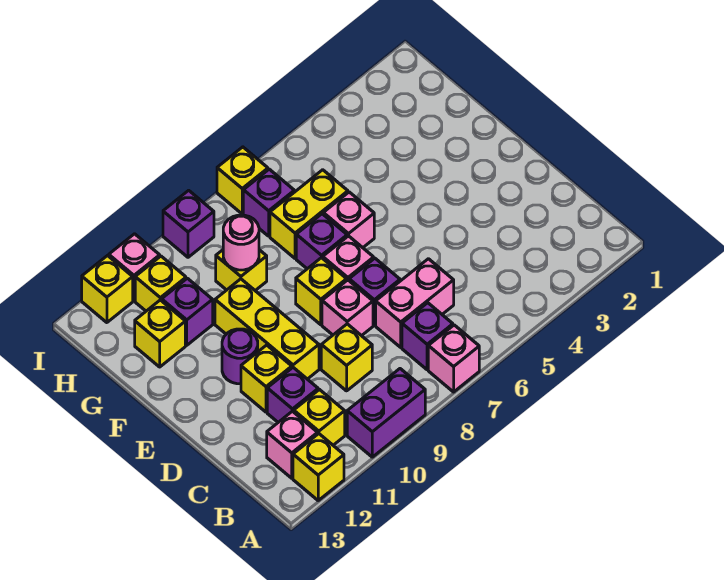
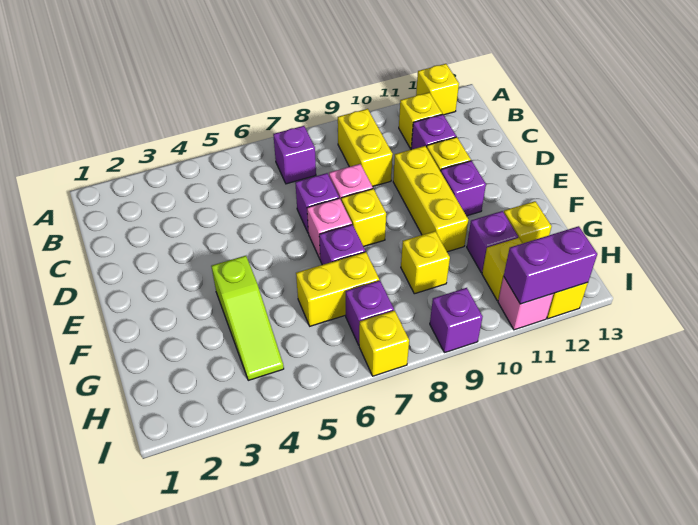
pink brick A7 level 1 -> none
purple brick A9:A10 level 1 -> purple brick I11:I12 level 2
pink brick B12 level 1 -> none
pink brick C6:C7 level 1 -> none
yellow brick C9 level 1 -> yellow brick B9:C9 level 1
purple round brick E11 level 1 -> purple brick E11 level 1
none -> lime slope F4:H4 level 1 top F
pink brick F6 level 1 -> none
pink round brick G9 level 2 -> none

